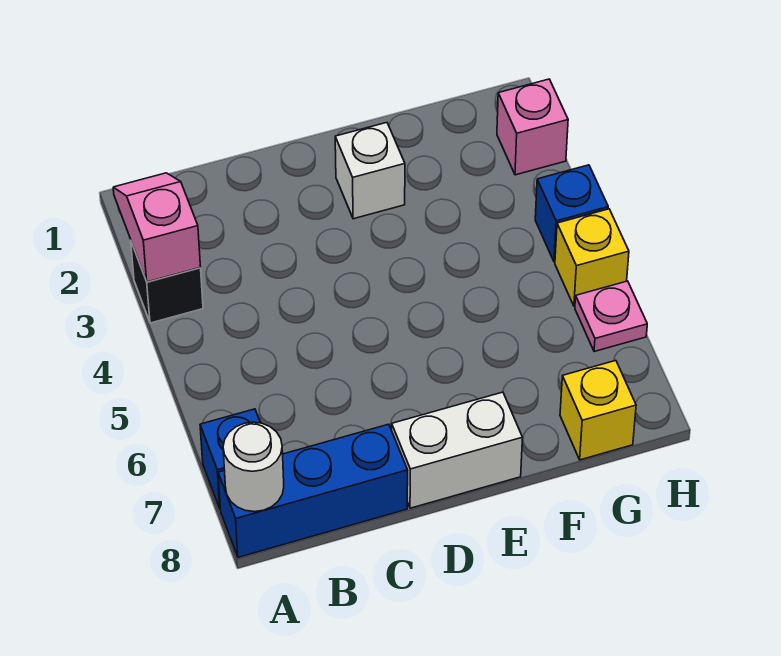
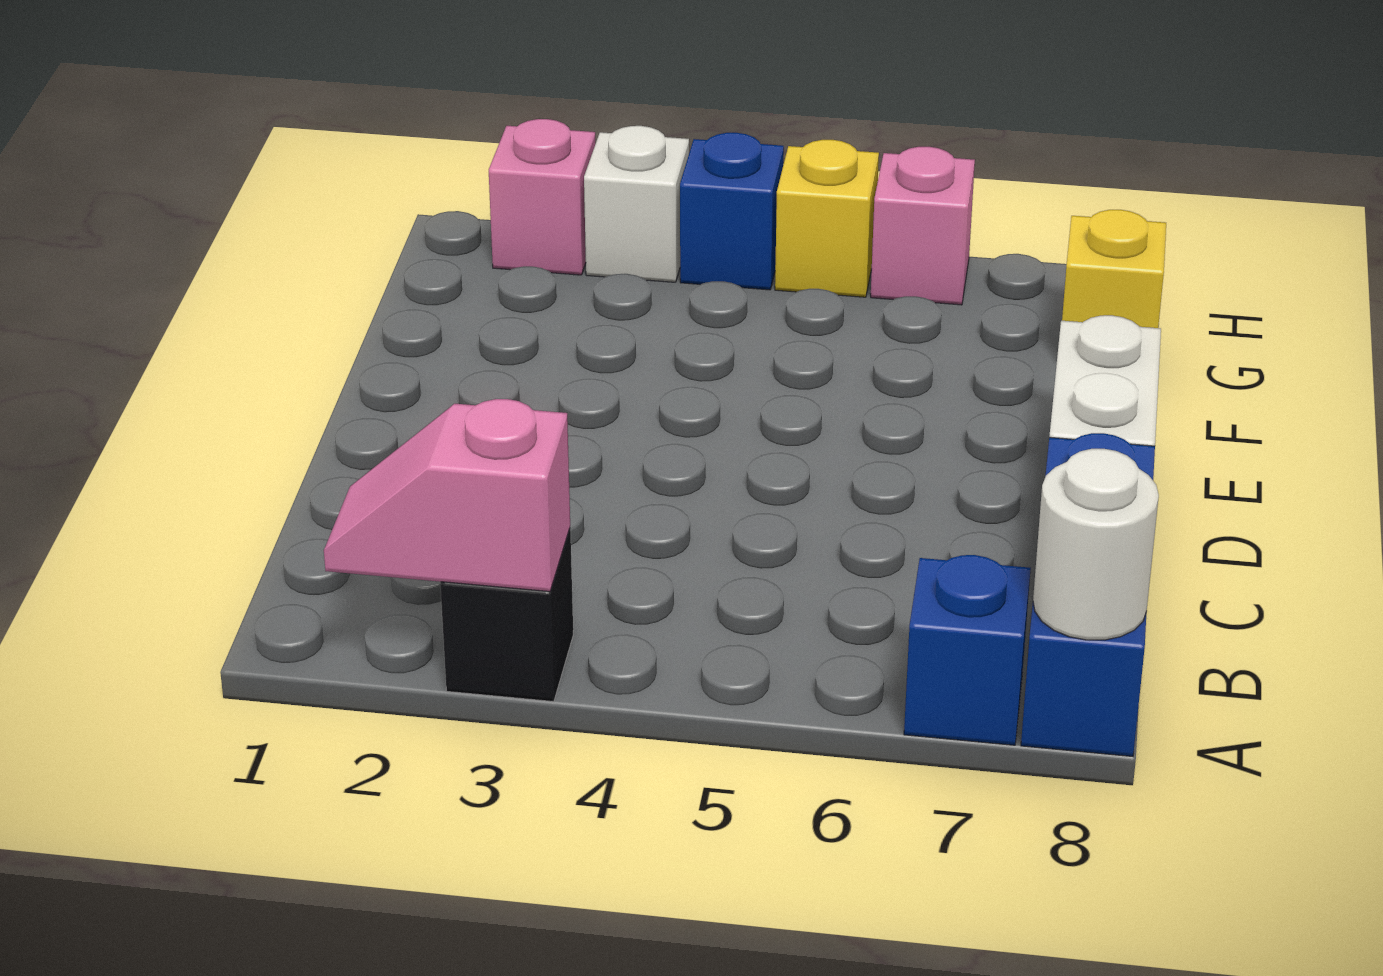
white brick E2 level 1 -> white brick H3 level 1
pink plate H6 level 1 -> pink brick H6 level 1

